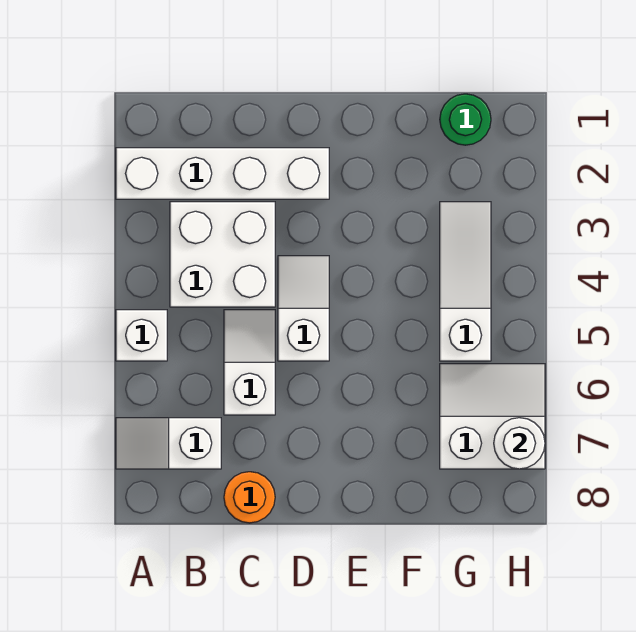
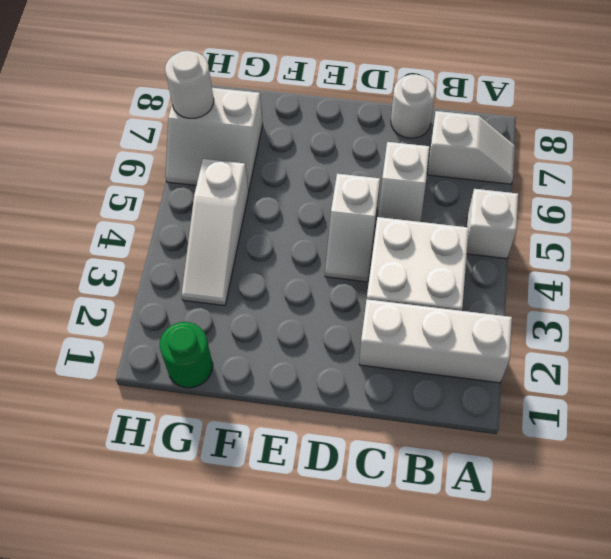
white brick A2:D2 level 1 -> white brick A2:C2 level 1
orange round brick C8 level 1 -> white round brick C8 level 1

